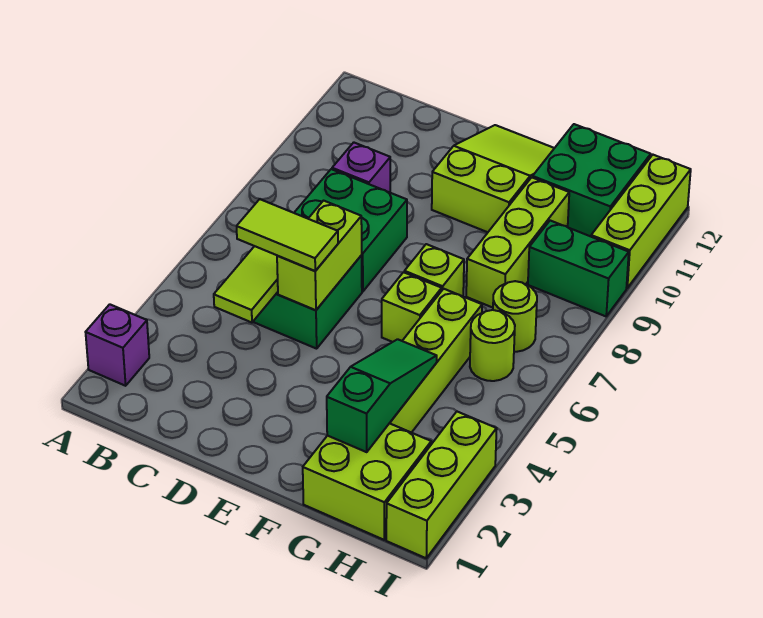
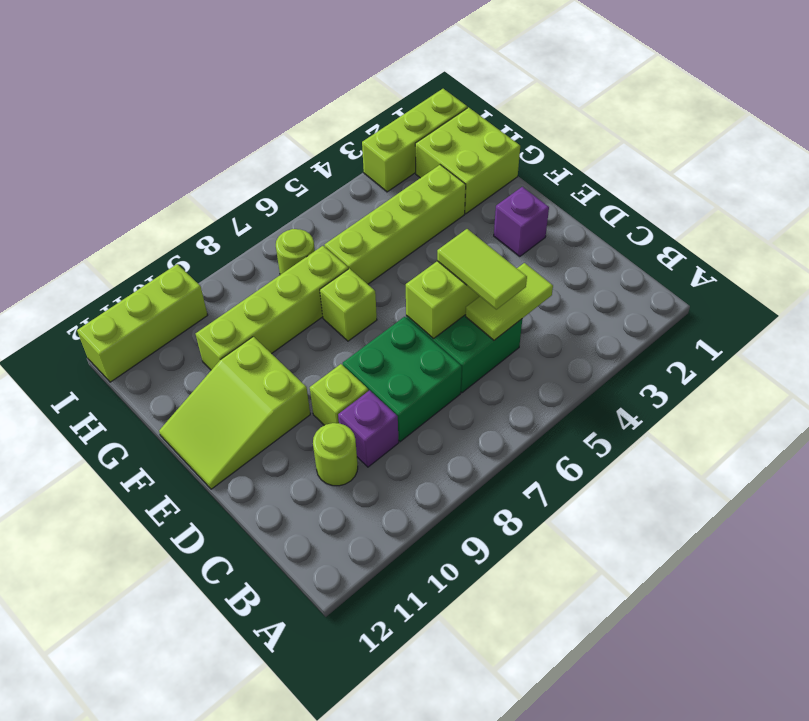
purple brick A2 level 1 -> purple brick E2 level 1
lime brick F6 level 1 -> lime brick D9 level 1
green slope G2:G4 level 2 top 2 -> none
lime brick G8:G10 level 1 -> lime brick G7:G10 level 1
green brick G11:H12 level 1 -> none
lime round brick H6 level 1 -> lime round brick C10 level 1
green brick H9:I9 level 1 -> none

